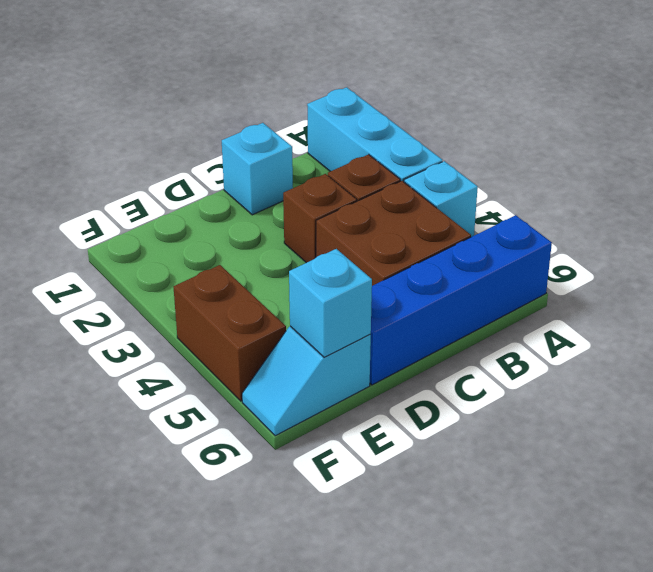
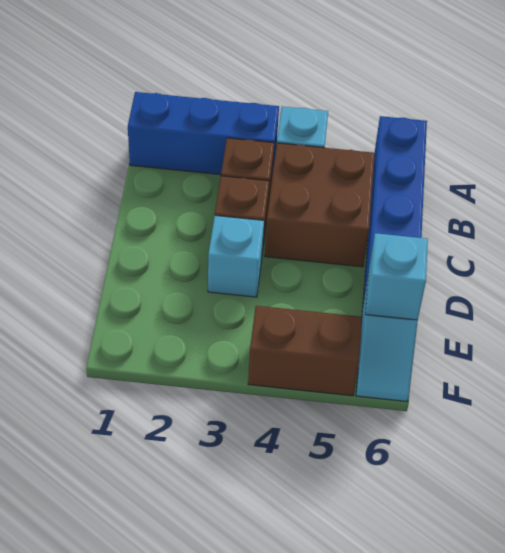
cyan brick A1:A3 level 1 -> blue brick A1:A3 level 1
cyan brick C1 level 1 -> cyan brick D3 level 1

